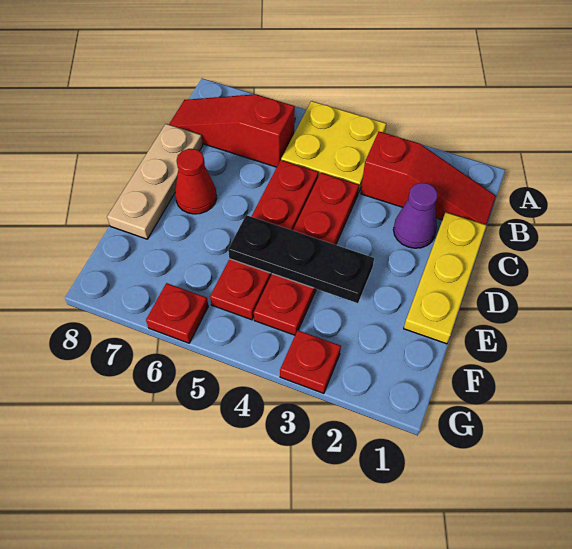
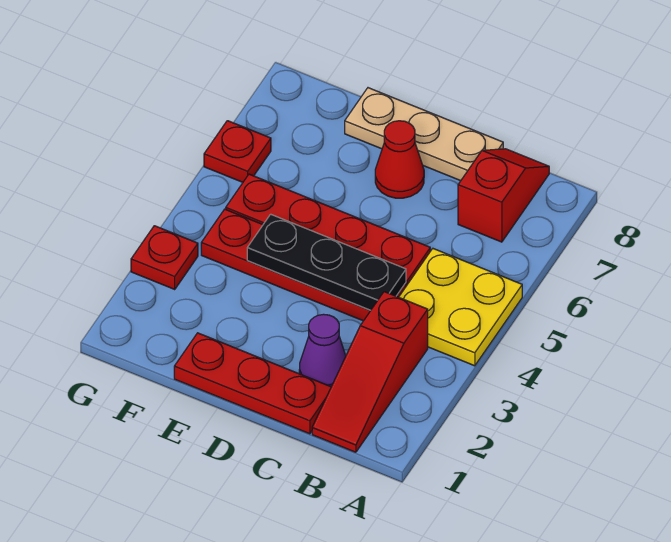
red slope B6:B8 level 1 top 6 -> red slope B7:B8 level 1 top 7
yellow plate C1:E1 level 1 -> red plate C1:E1 level 1
black plate E3:E5 level 2 -> black plate C4:E4 level 2

